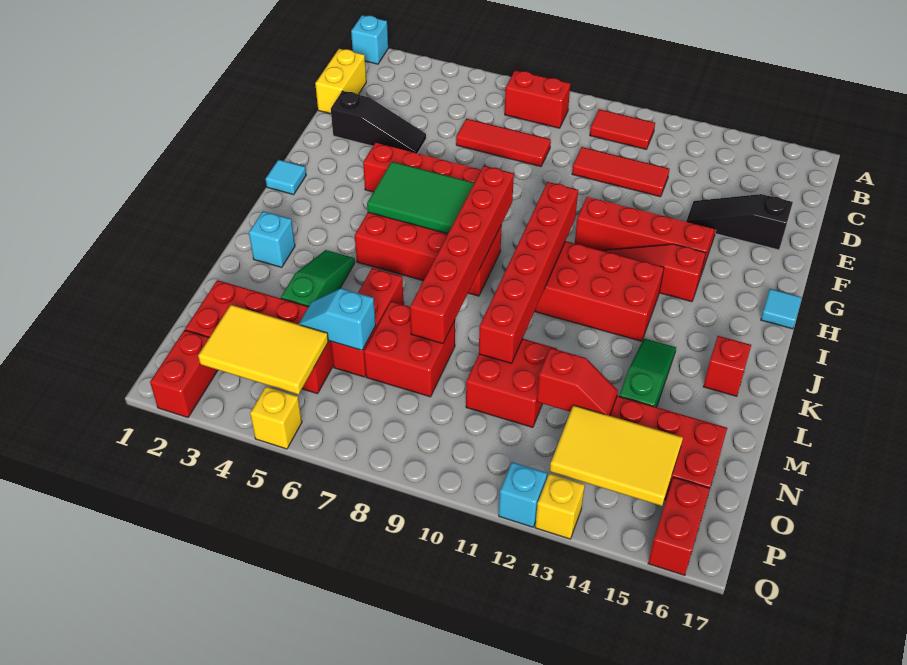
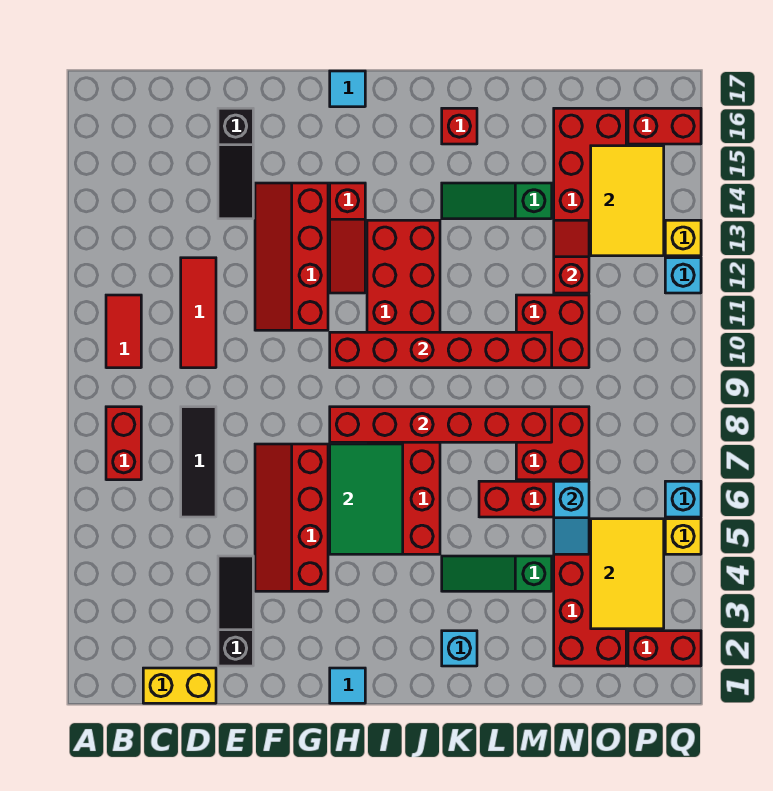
cyan brick A1 level 1 -> cyan brick Q6 level 1
red tile D6:D8 level 1 -> black tile D6:D8 level 1

